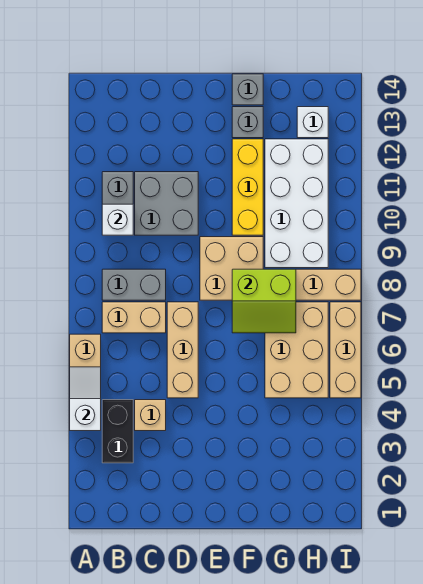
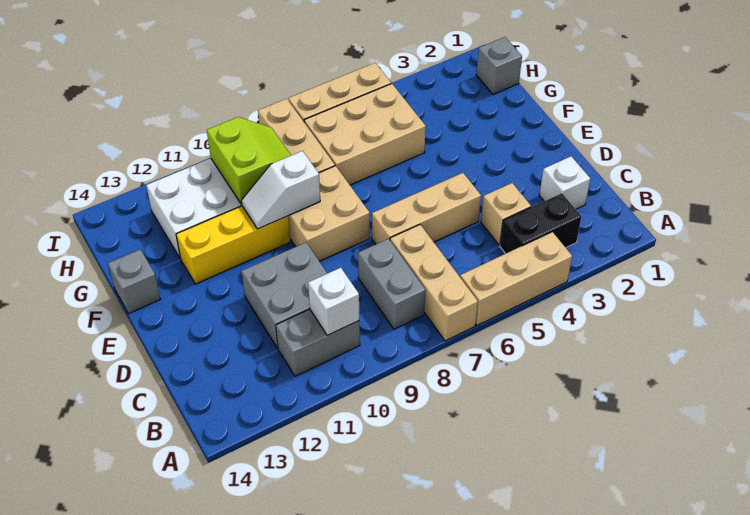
white slope A4:A5 level 2 top 4 -> white slope F9:F10 level 2 top 9
tan brick B7:C7 level 1 -> tan brick A7:C7 level 1
lime slope F7:G8 level 2 top 8 -> lime slope G9:H10 level 2 top 10
grey brick F13 level 1 -> grey brick H1 level 1
white brick H13 level 1 -> white brick C2 level 1

